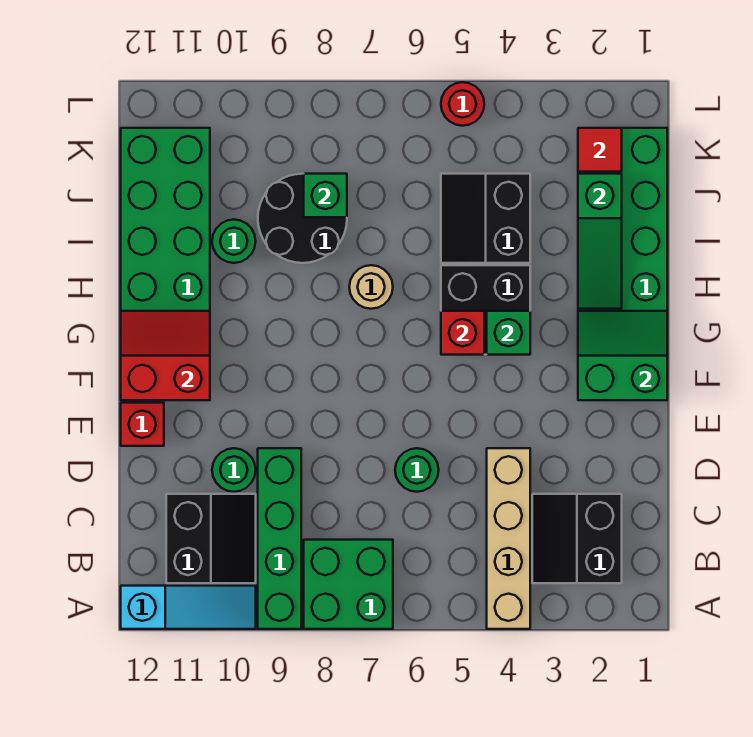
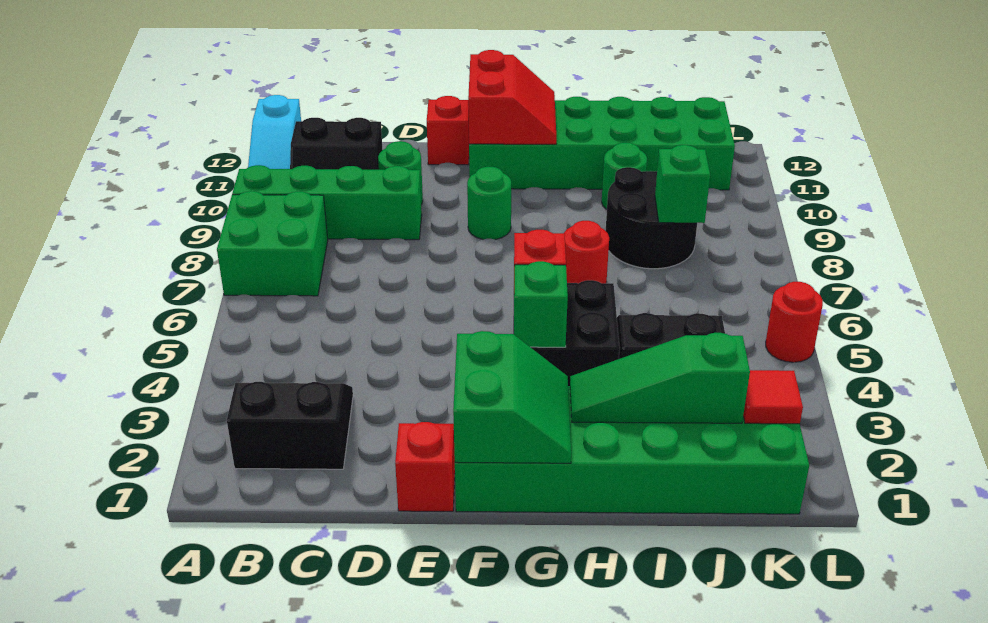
tan brick A4:D4 level 1 -> none
green round brick D6 level 1 -> green round brick F9 level 1
none -> red brick E1 level 1
tan round brick H7 level 1 -> red round brick H7 level 1

